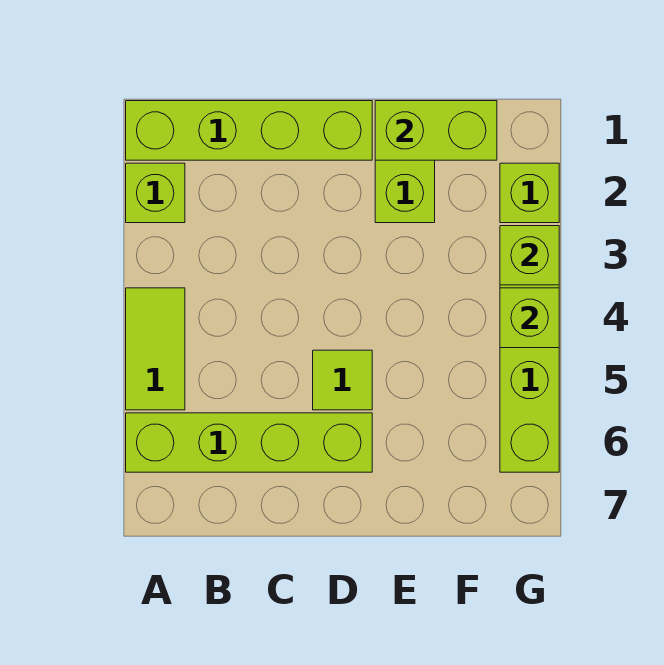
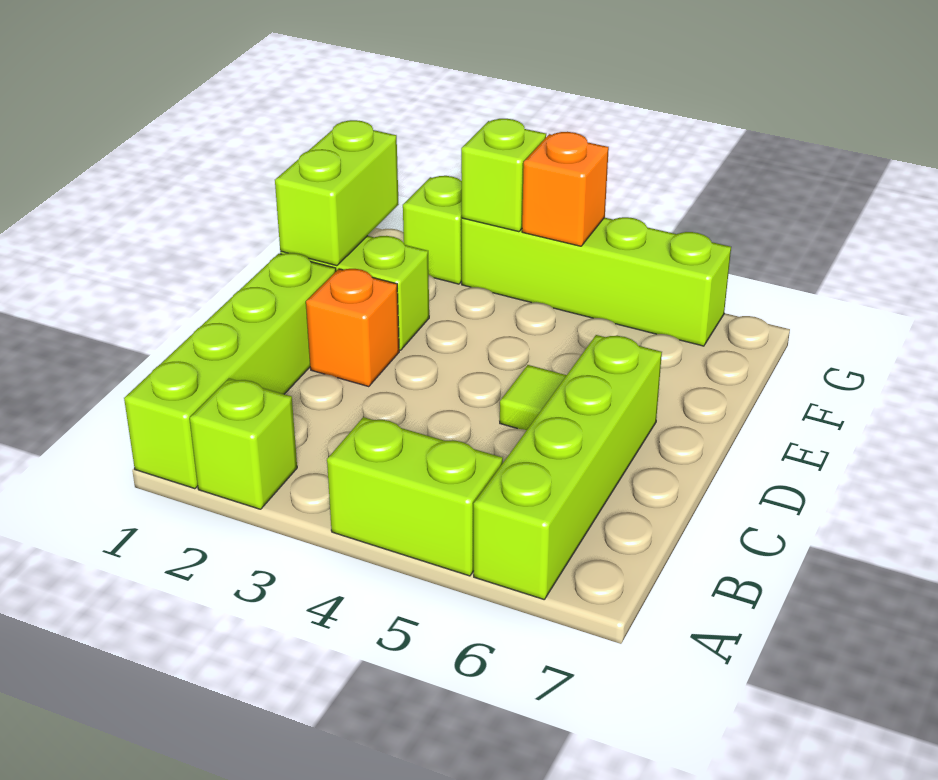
lime tile A4:A5 level 1 -> lime brick A4:A5 level 1
none -> orange brick D2 level 1
lime brick G4 level 2 -> orange brick G4 level 2

